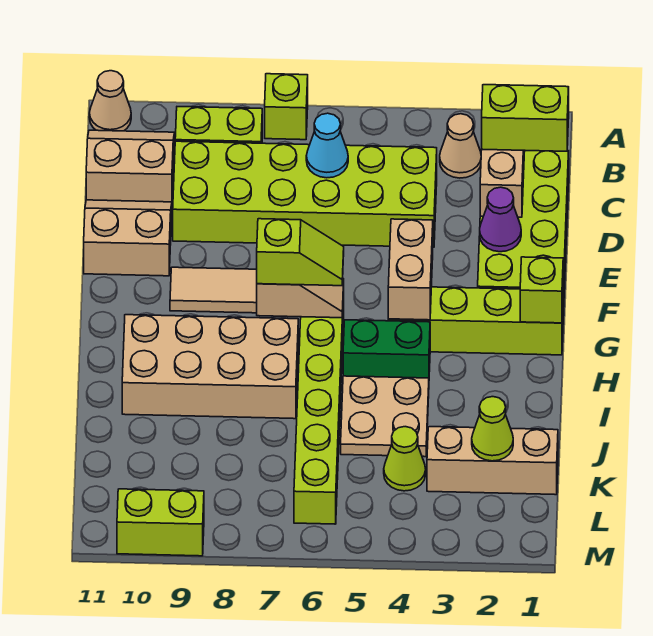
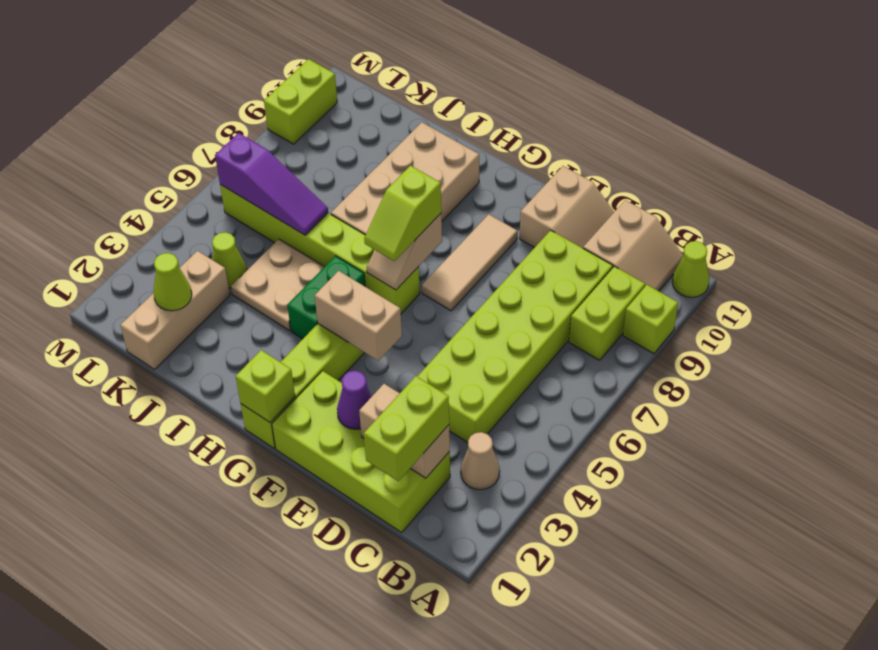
lime brick A7 level 1 -> lime brick A9 level 1
tan cone A11 level 1 -> lime cone A11 level 1
cyan cone C6 level 2 -> none
none -> purple slope J6:L6 level 2 top L

